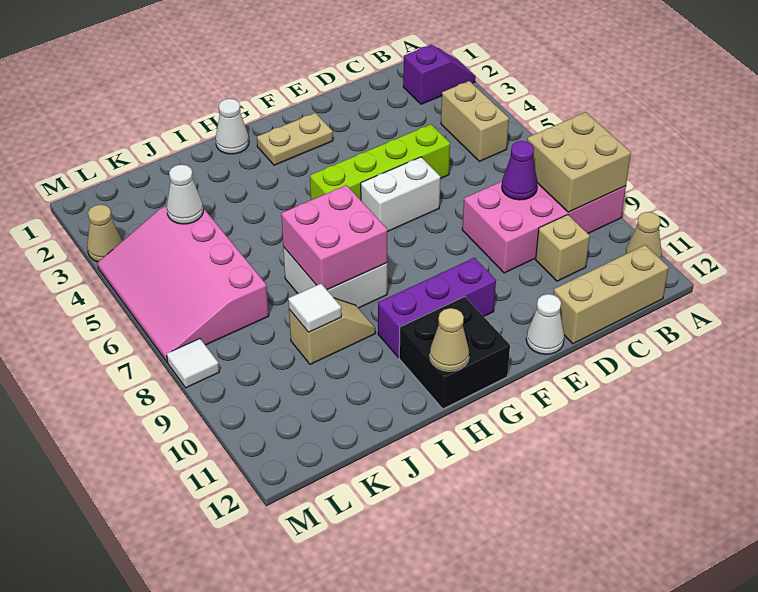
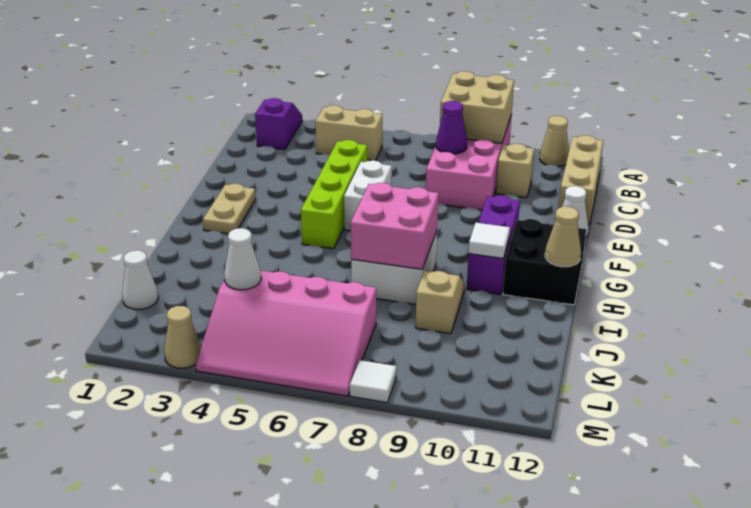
white cone H1 level 1 -> white cone K1 level 1
white tile J9 level 2 -> white tile H10 level 2

